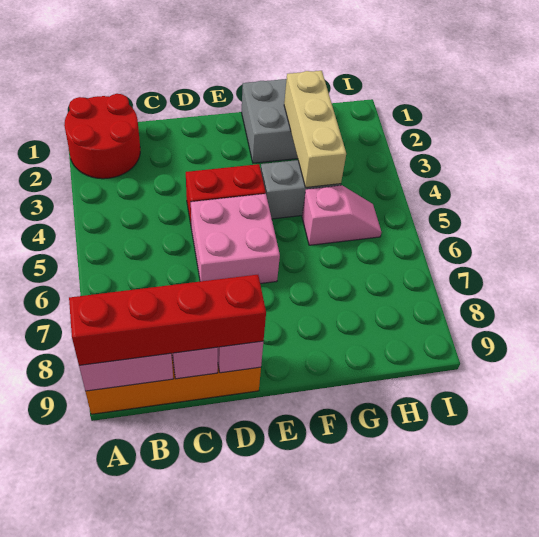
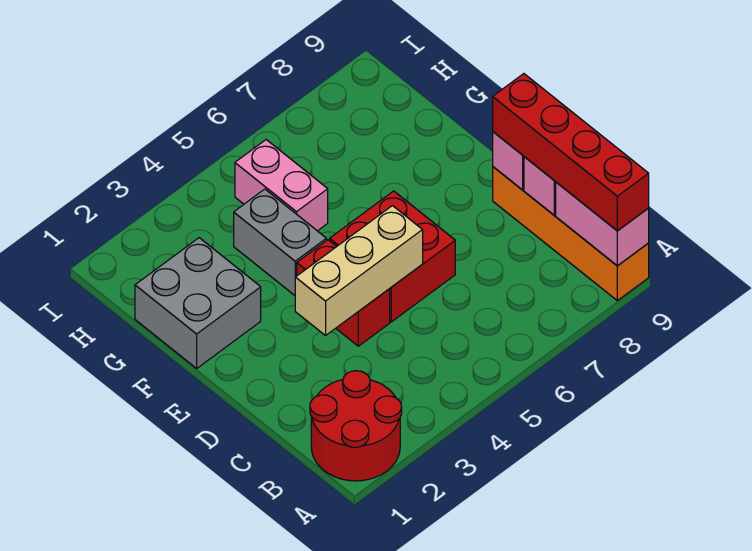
pink brick D5:E6 level 1 -> red brick D5:E6 level 1
tan brick G2:G4 level 2 -> tan brick D3:D5 level 2
pink slope G5:H5 level 1 top G -> pink brick G5:H5 level 1

